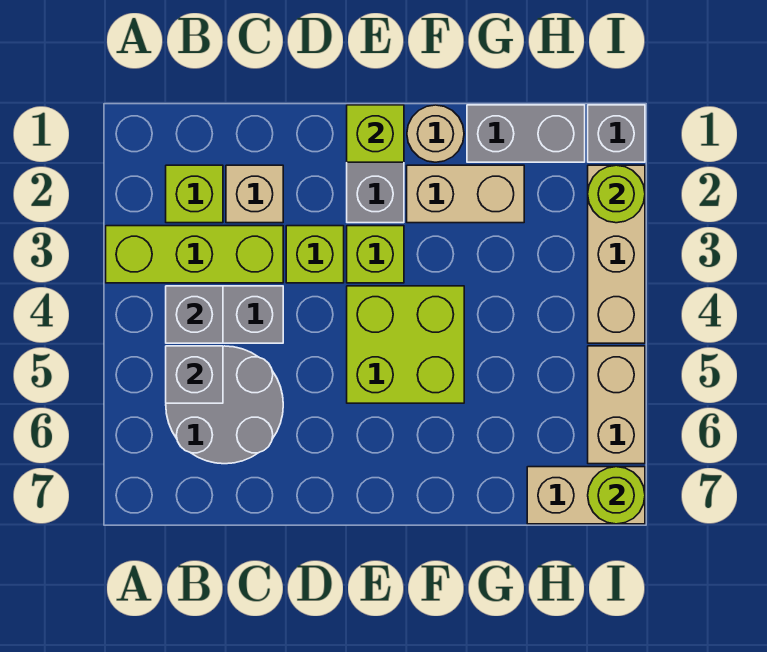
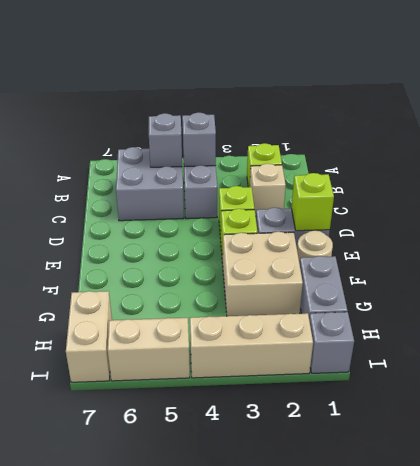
lime brick A3:C3 level 1 -> none
grey round brick B5:C6 level 1 -> grey brick B5:C6 level 1
lime brick E4:F5 level 1 -> none
tan brick F2:G2 level 1 -> tan brick F2:G3 level 1
lime round brick I2 level 2 -> none
lime round brick I7 level 2 -> none

